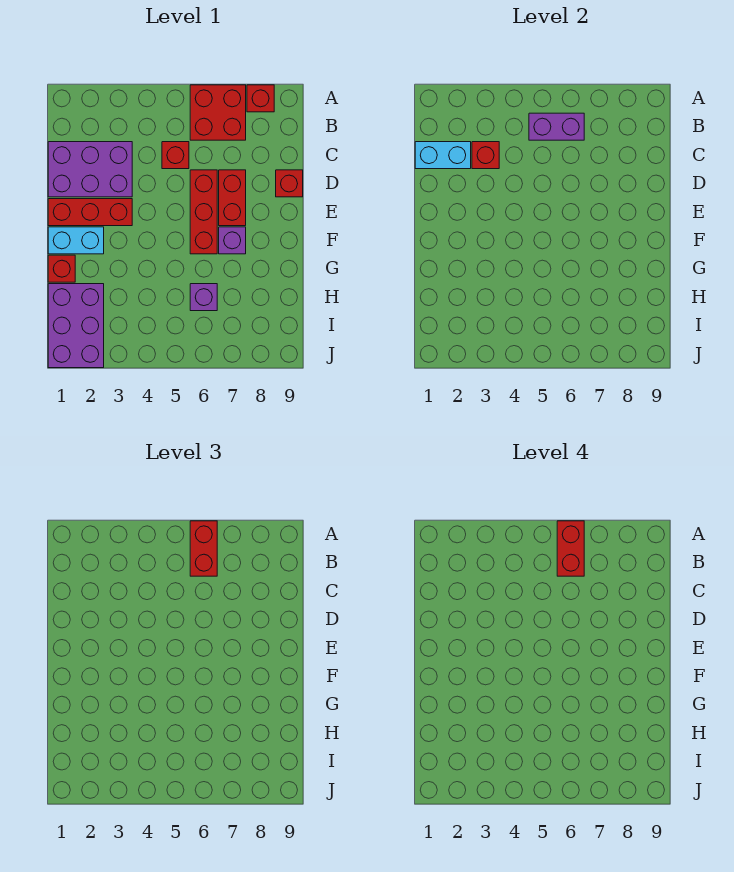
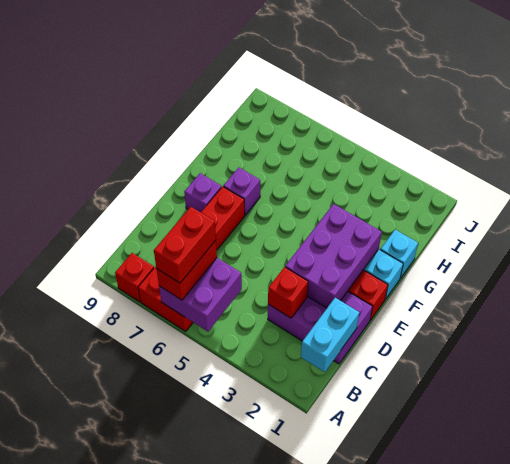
purple brick B5:B6 level 2 -> purple brick A5:B6 level 2
cyan brick C1:C2 level 2 -> cyan brick B1:C1 level 2
red brick C5 level 1 -> none
red brick D6:F6 level 1 -> none
red brick D9 level 1 -> none
red brick G1 level 1 -> cyan brick G1 level 1
purple brick H1:J2 level 1 -> purple brick D2:F3 level 2
purple brick H6 level 1 -> purple brick E8 level 1

